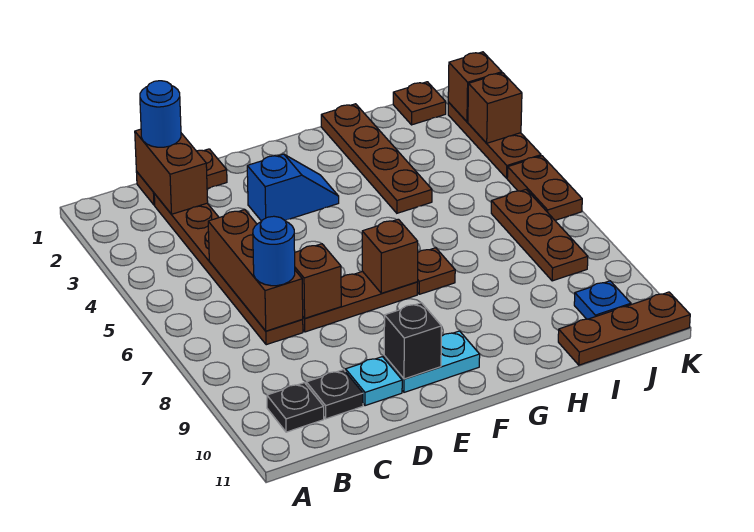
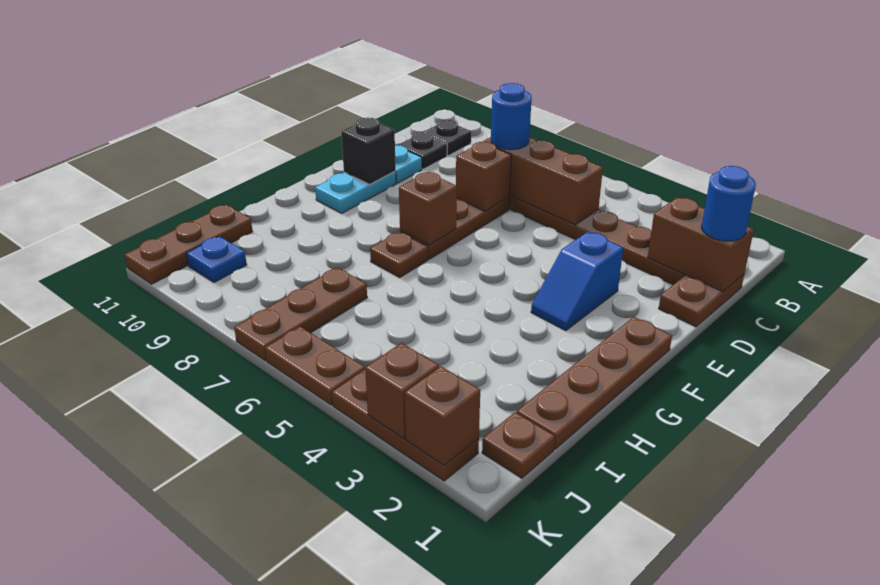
brown plate H1:H4 level 1 -> brown plate F1:I1 level 1
brown plate J6:J8 level 1 -> brown plate I7:K7 level 1

